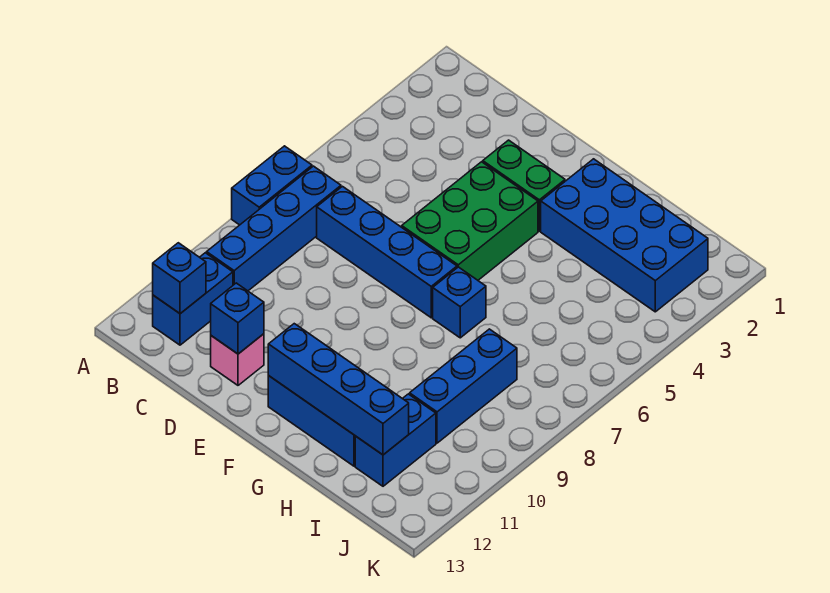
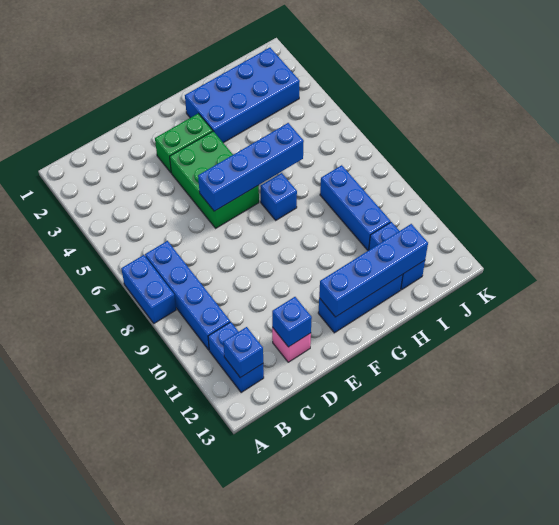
blue brick C7:F7 level 1 -> blue brick E6:H6 level 2

